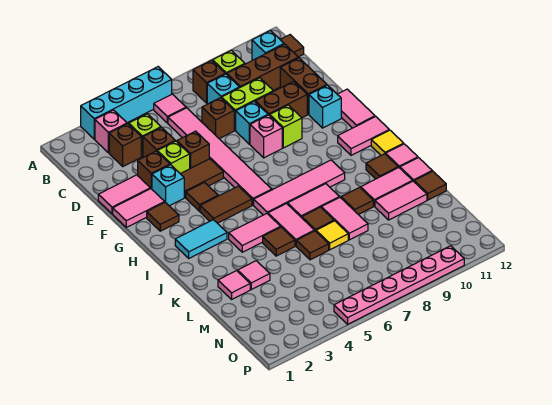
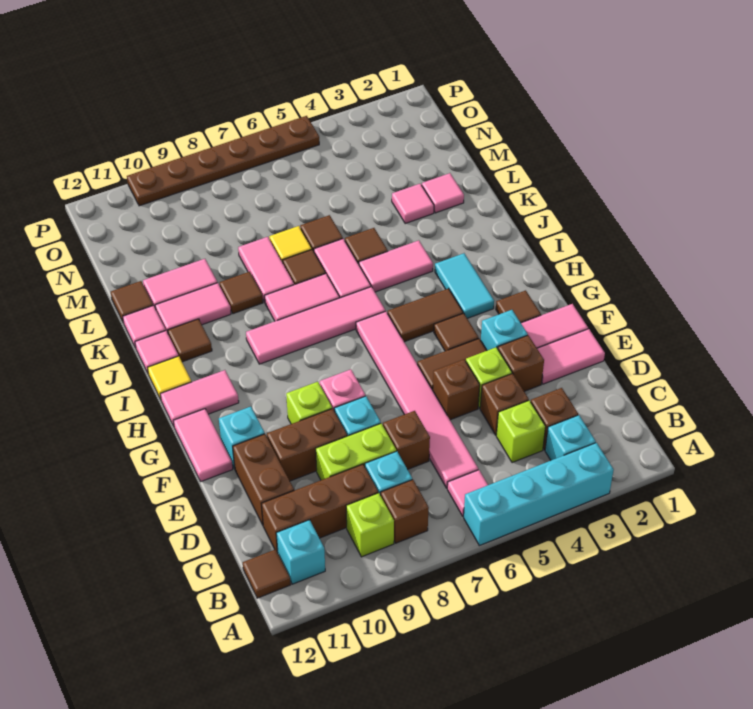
pink brick B3 level 1 -> cyan brick B3 level 1
cyan tile I2:I3 level 1 -> cyan tile H3:I3 level 1
pink plate P5:P10 level 1 -> brown plate P5:P10 level 1

